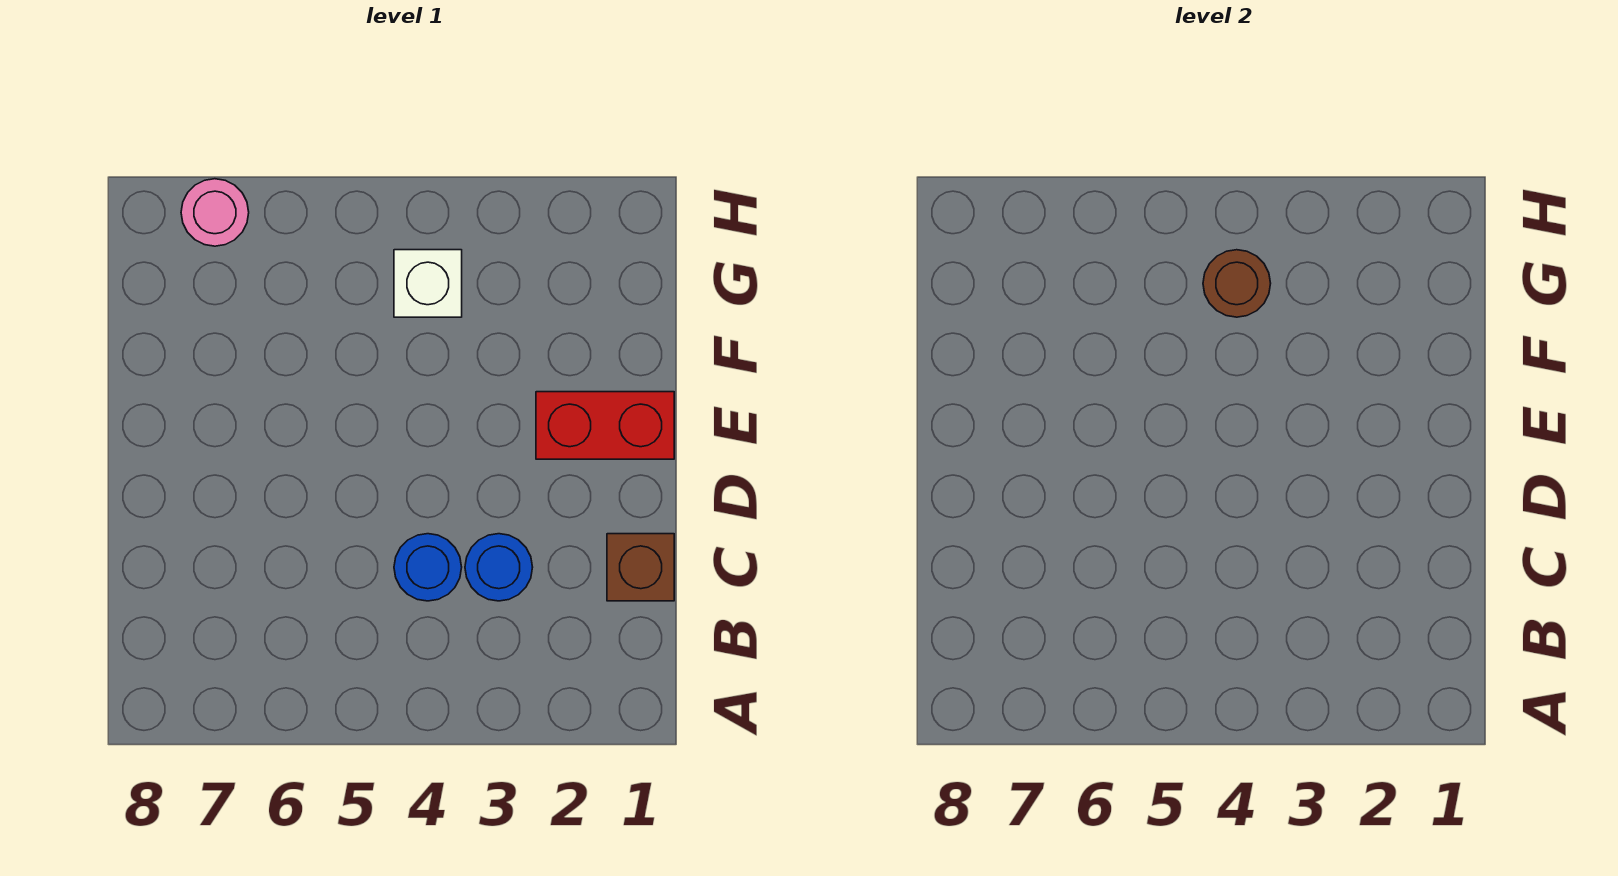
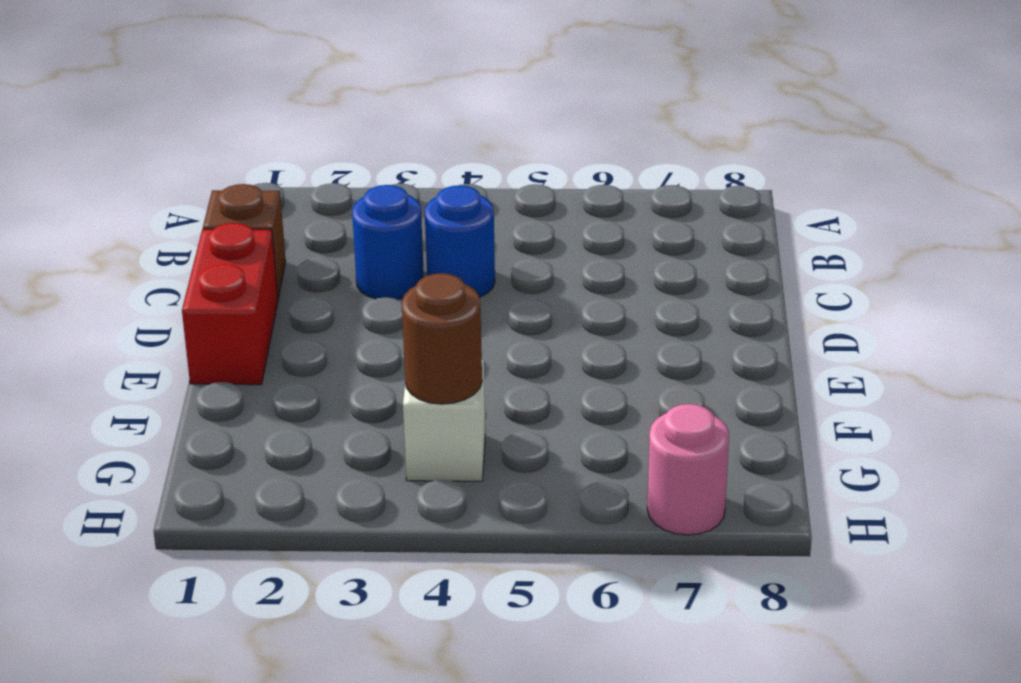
red brick E1:E2 level 1 -> red brick D1:E1 level 1

